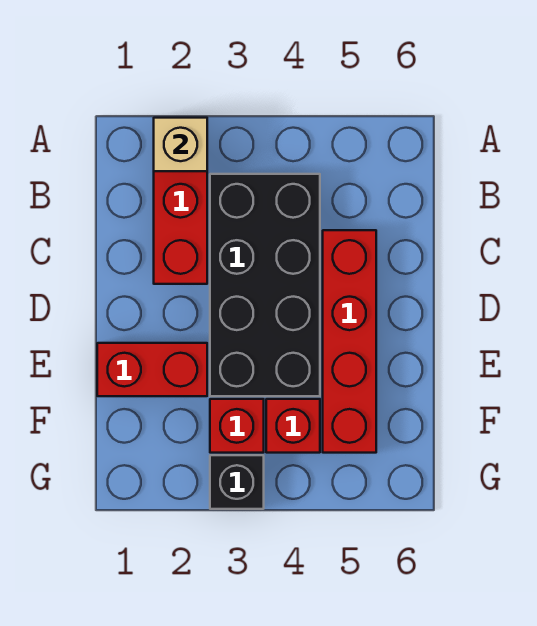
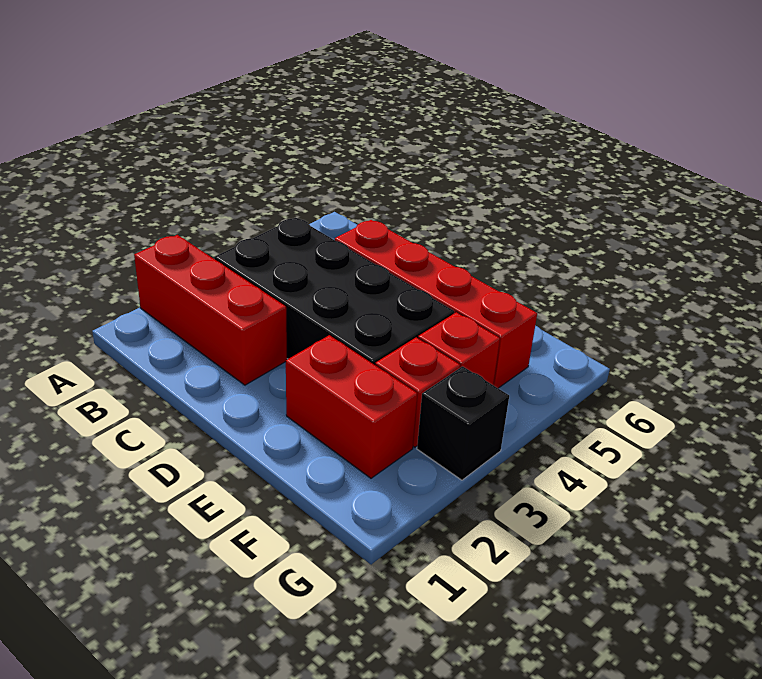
tan brick A2 level 2 -> none
red brick E1:E2 level 1 -> red brick E2:F2 level 1

